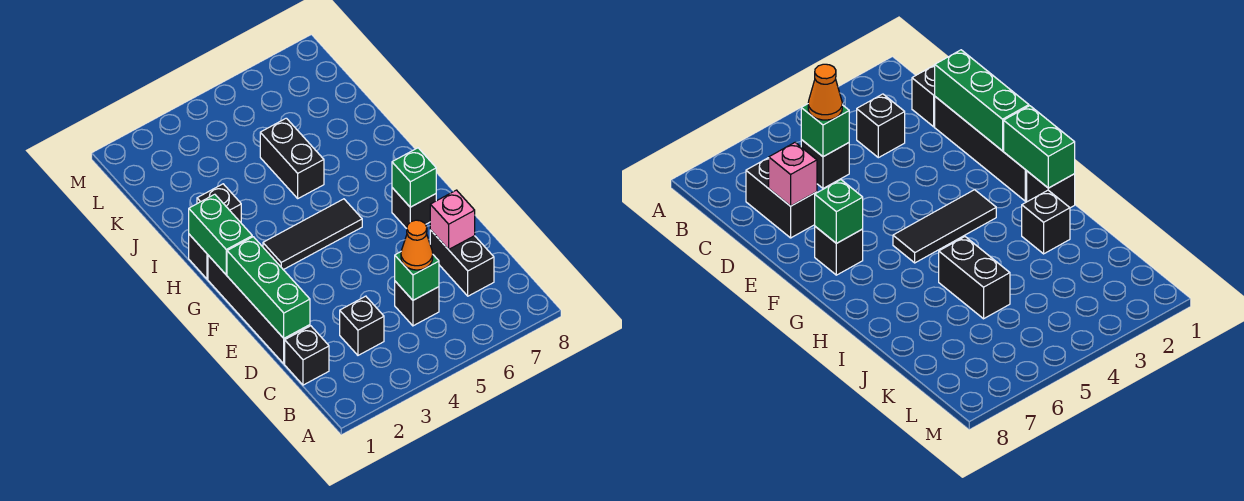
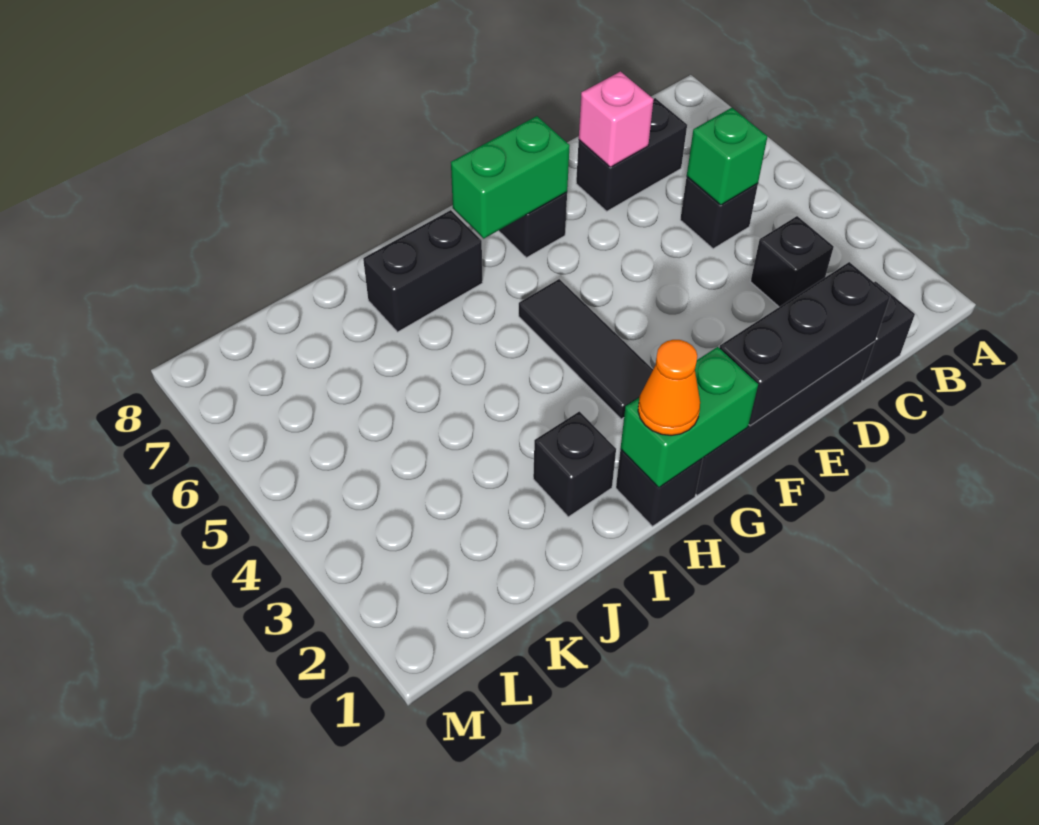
orange cone C5 level 3 -> orange cone H1 level 3
green brick D1:F1 level 2 -> black brick D1:F1 level 2
green brick F7 level 2 -> green brick F7:G7 level 2
black brick I5:J5 level 1 -> black brick H7:I7 level 1

